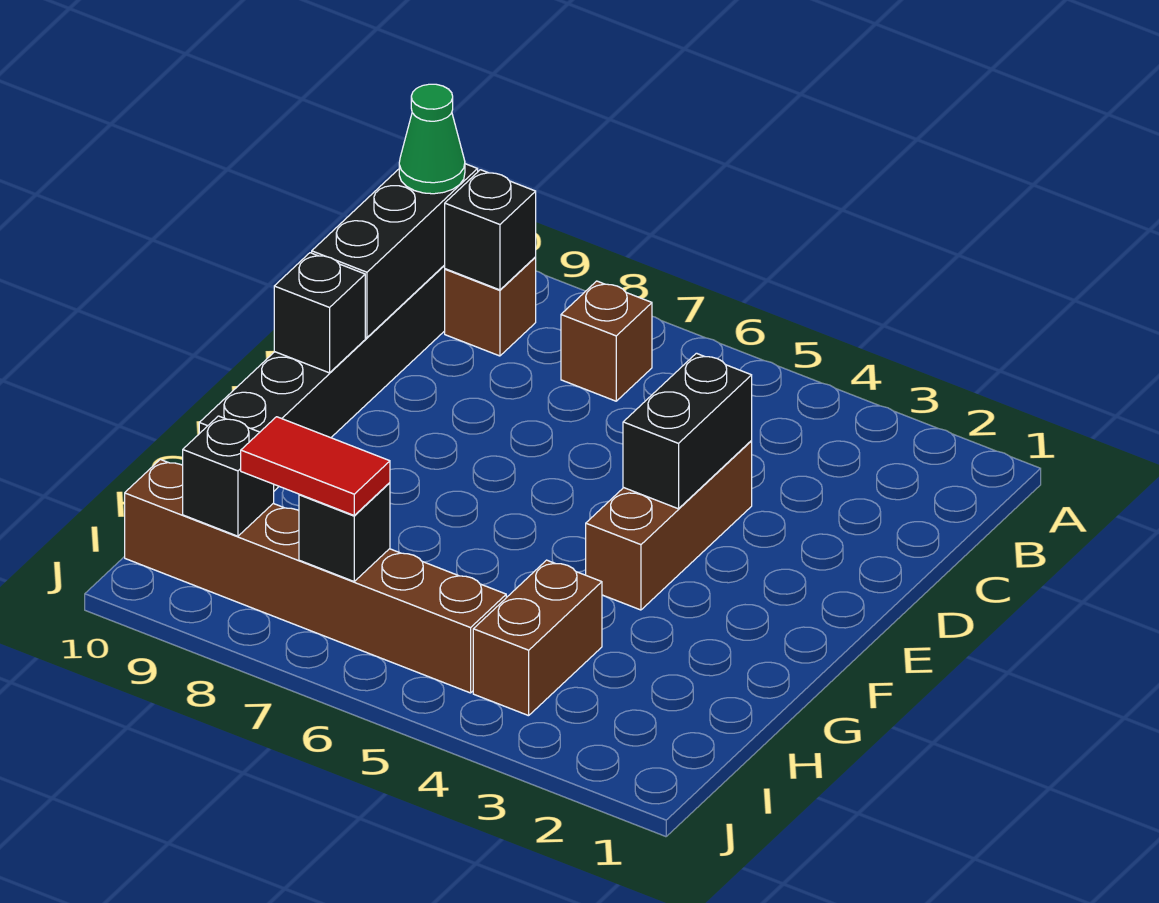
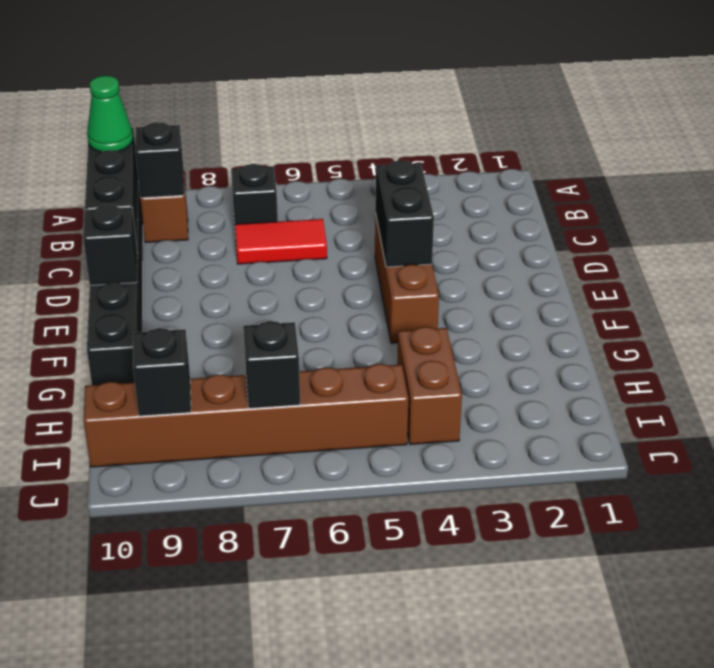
brown brick B7 level 1 -> black brick B7 level 1
red tile I7:I8 level 3 -> red tile C6:C7 level 1

